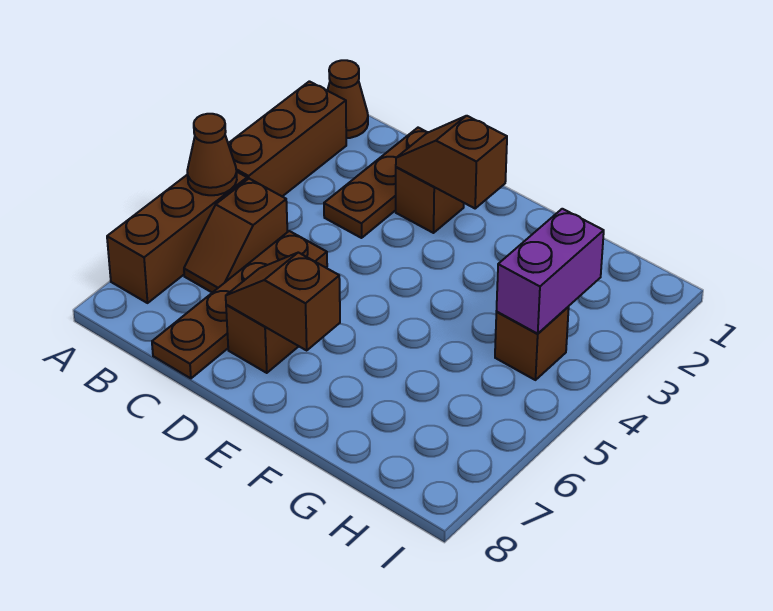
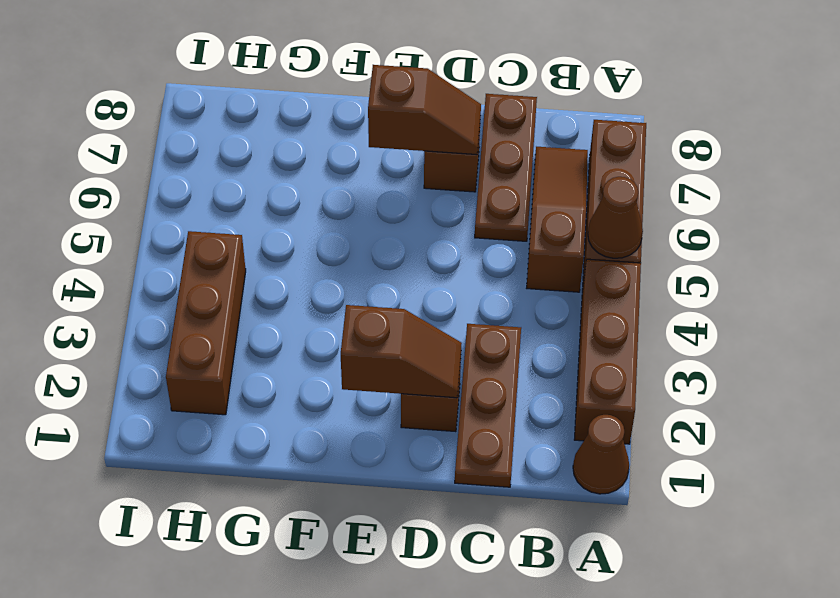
brown slope B5:B6 level 1 top 5 -> brown slope B5:B7 level 1 top 5
brown plate C5:C8 level 1 -> brown plate C6:C8 level 1
purple brick H3:H4 level 2 -> none
brown brick H4 level 1 -> brown brick H2:H4 level 1

